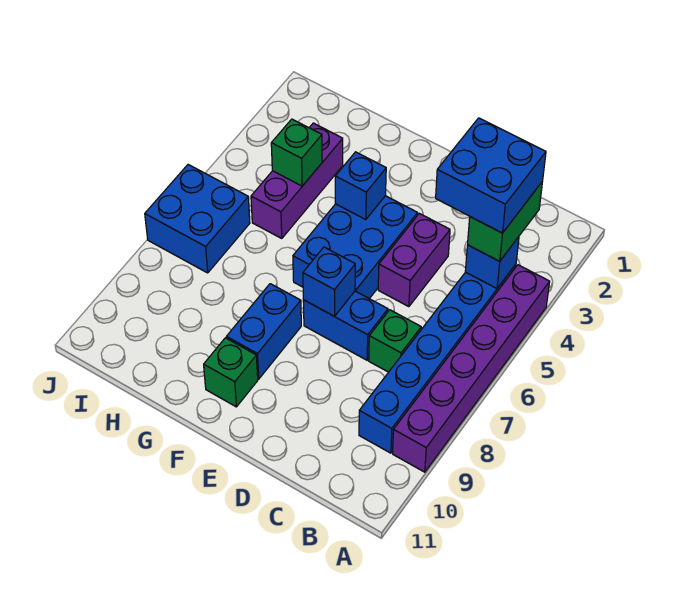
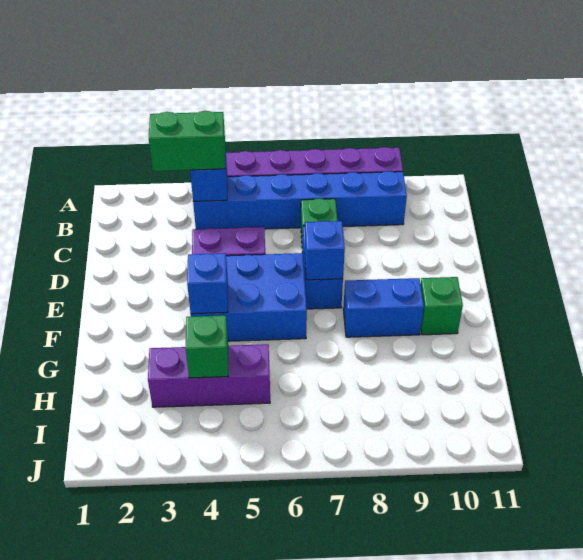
blue brick B3:C4 level 4 -> none
blue brick I6:J7 level 1 -> none

